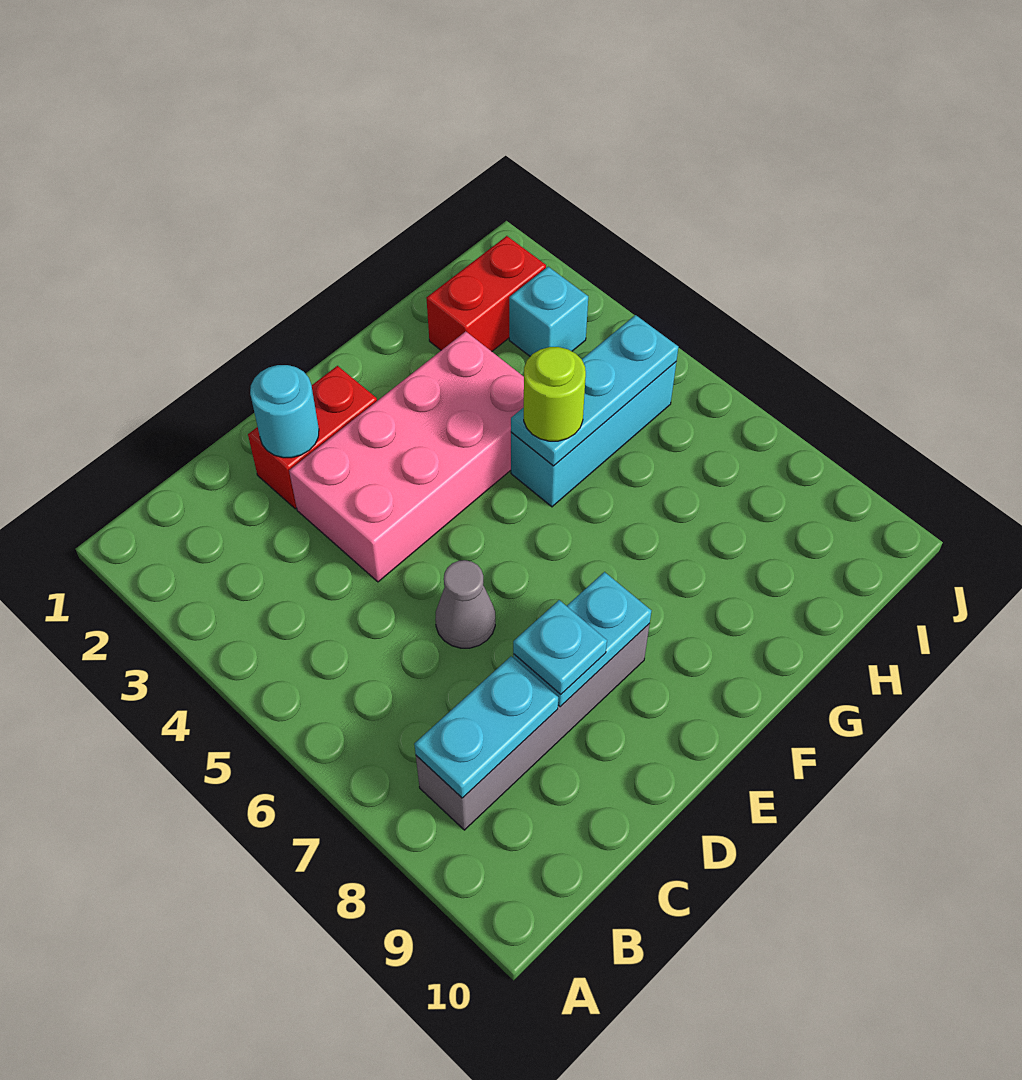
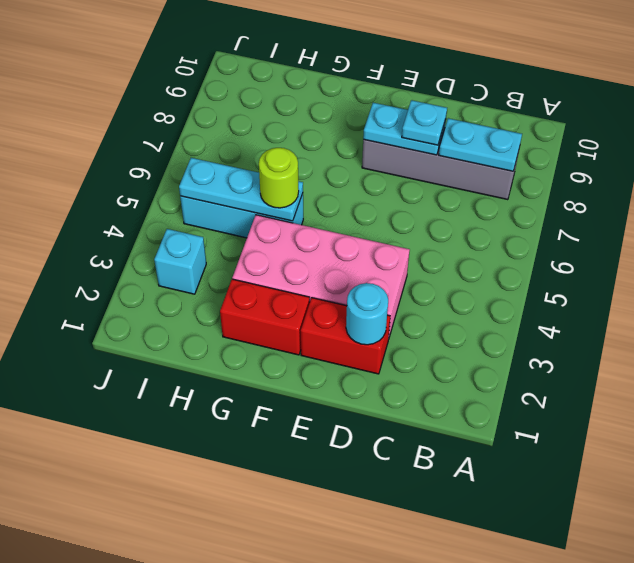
grey cone D6 level 1 -> none
red brick H2:I2 level 1 -> red brick F2:G2 level 1

